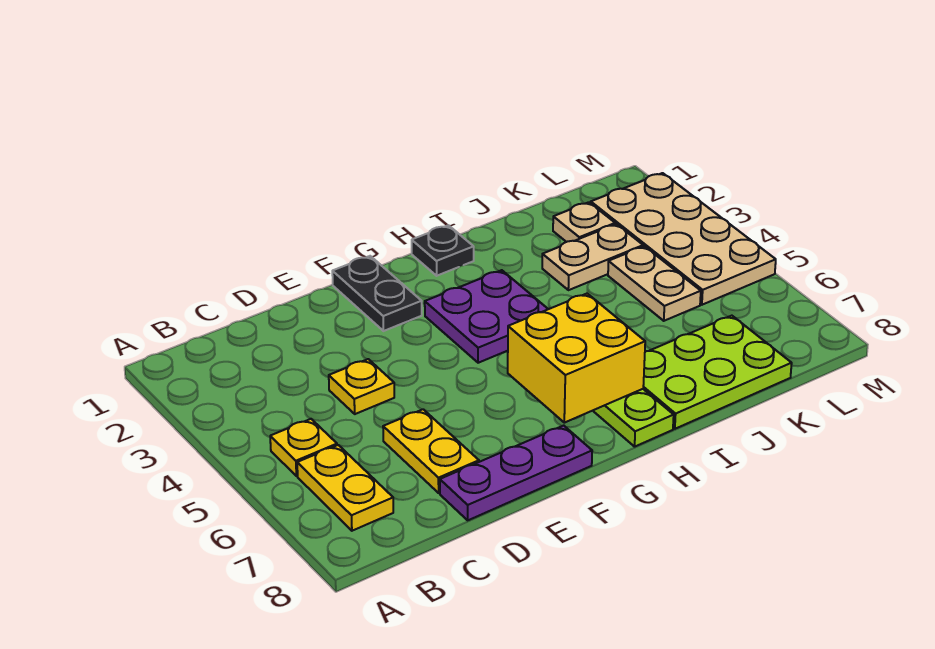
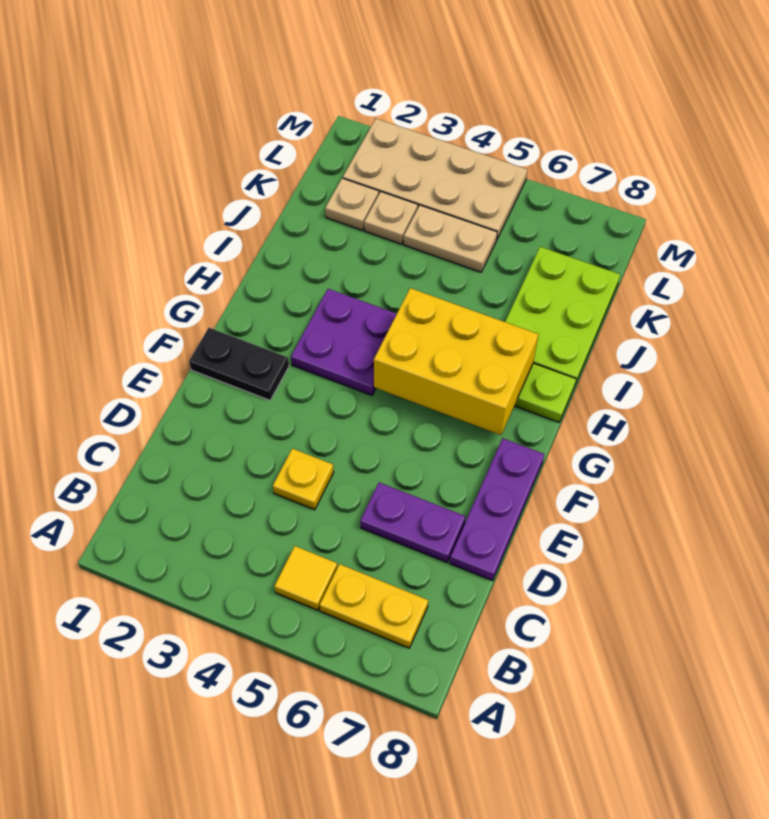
yellow plate B5 level 1 -> yellow tile B5 level 1
yellow plate D6:D7 level 1 -> purple plate D6:D7 level 1
yellow brick G6:H7 level 2 -> yellow brick G5:H7 level 2
black plate H1 level 1 -> none
tan plate J3:K3 level 1 -> tan plate K3 level 1

